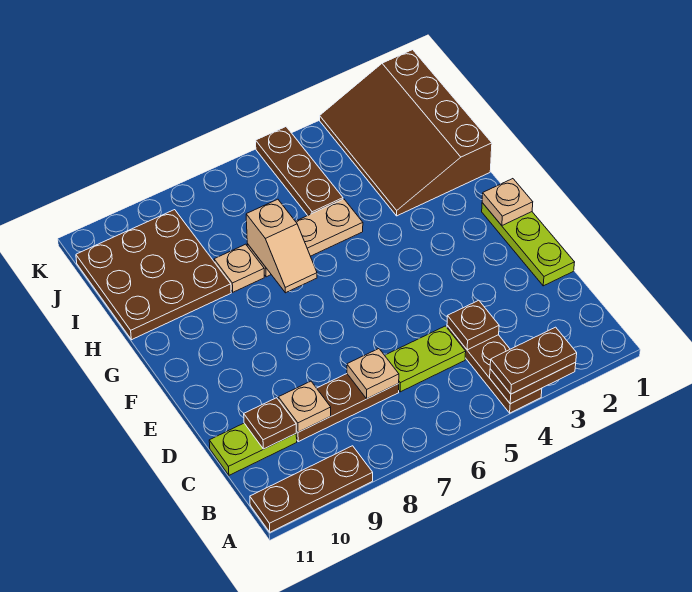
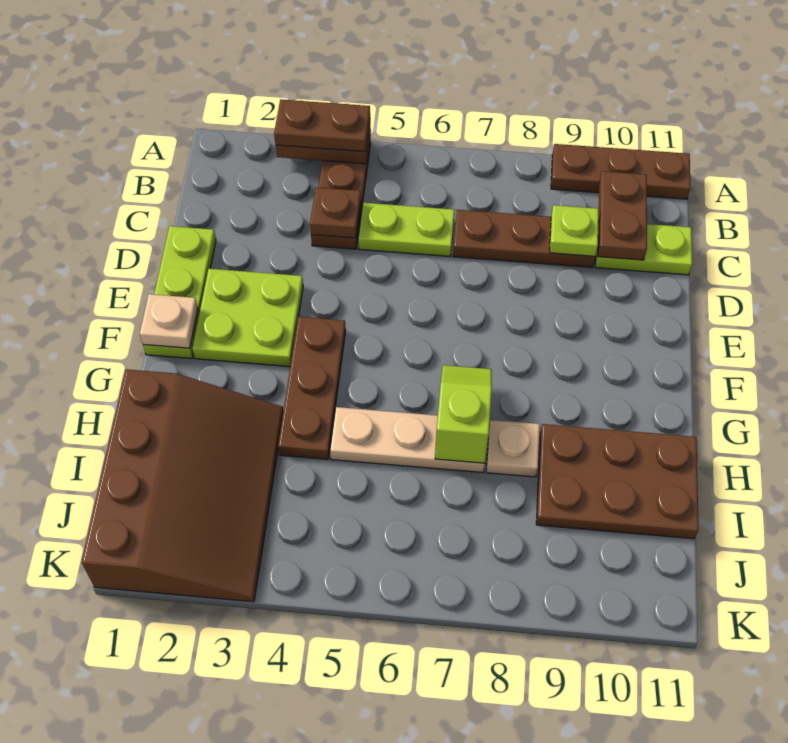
tan plate C7 level 2 -> none
tan plate C9 level 2 -> lime plate C9 level 2
brown plate C10 level 2 -> brown plate B10:C10 level 2
none -> lime plate E2:F3 level 1
tan slope G7:H7 level 2 top H -> lime slope G7:H7 level 2 top H
brown plate H9:J11 level 1 -> brown plate H9:I11 level 1
brown plate I5:K5 level 1 -> brown plate F4:H4 level 1

